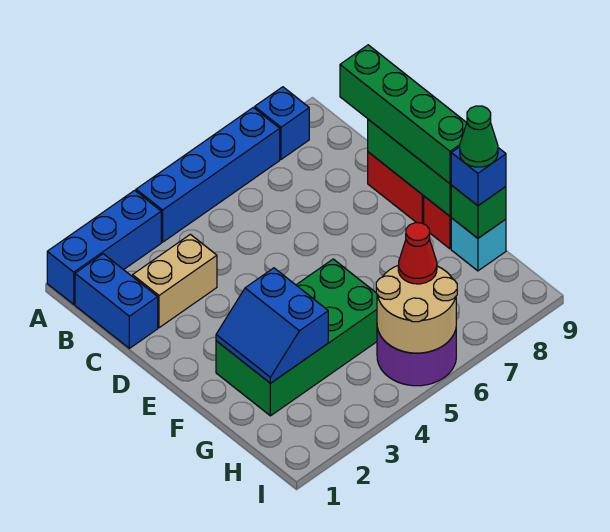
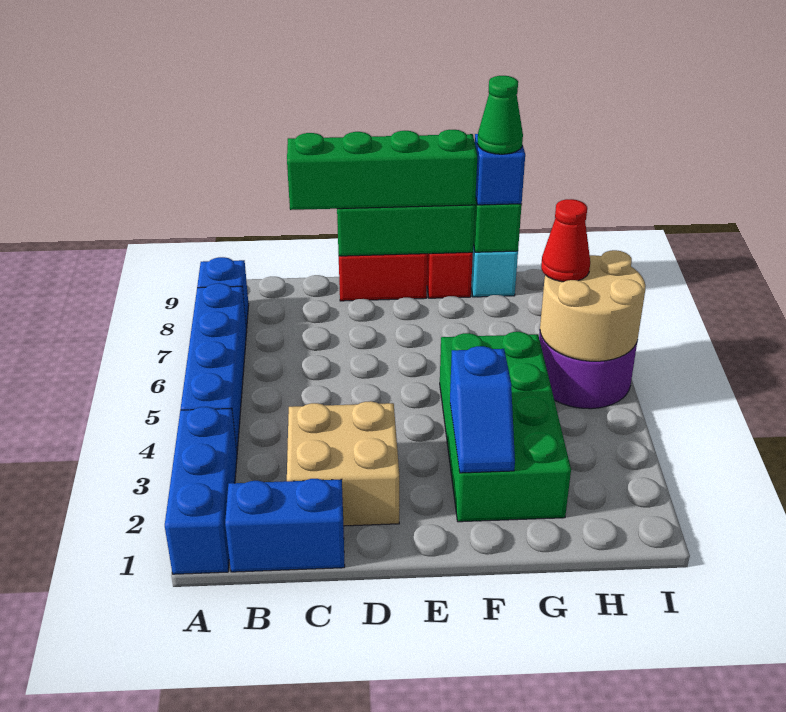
tan brick C2:C3 level 1 -> tan brick C2:D3 level 1
blue slope F2:G3 level 2 top 3 -> blue slope F2:F3 level 2 top 3

